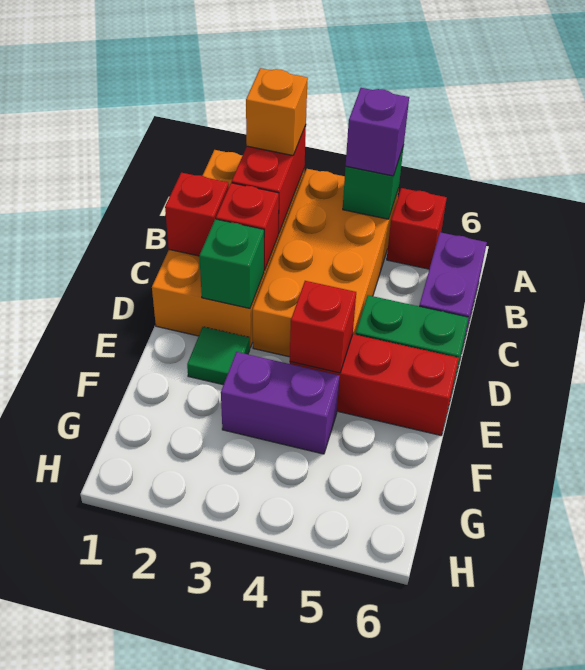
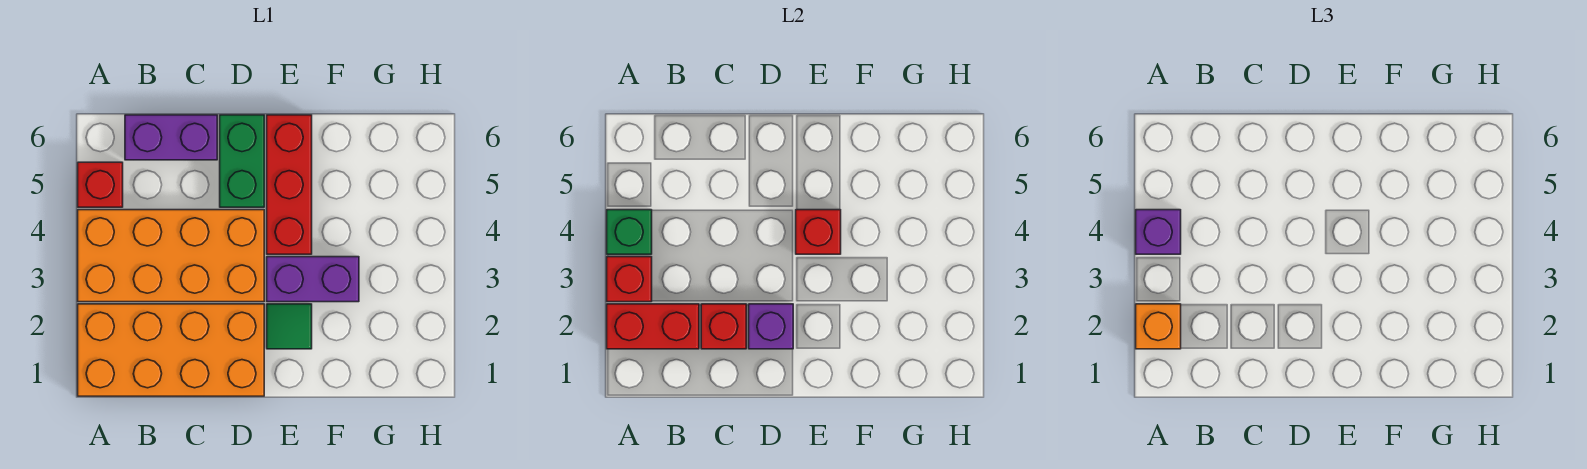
red brick C1 level 2 -> red brick A3 level 2
green brick D2 level 2 -> purple brick D2 level 2
purple brick F3:F4 level 1 -> purple brick E3:F3 level 1

